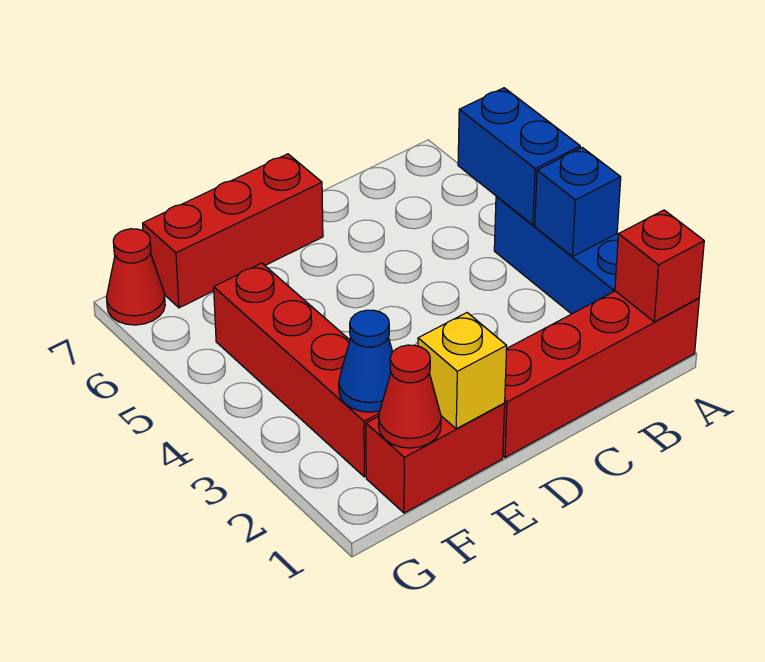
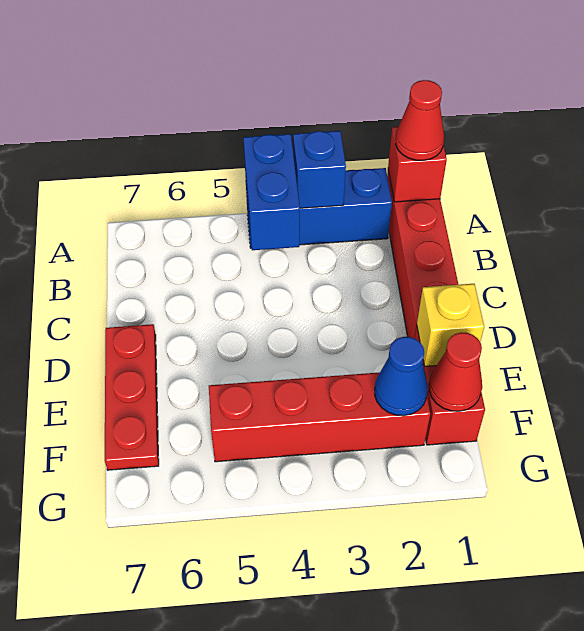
blue brick A4:A5 level 2 -> blue brick A4:B4 level 2
red brick D7:F7 level 1 -> red plate D7:F7 level 1
red cone G7 level 1 -> red cone A1 level 3

